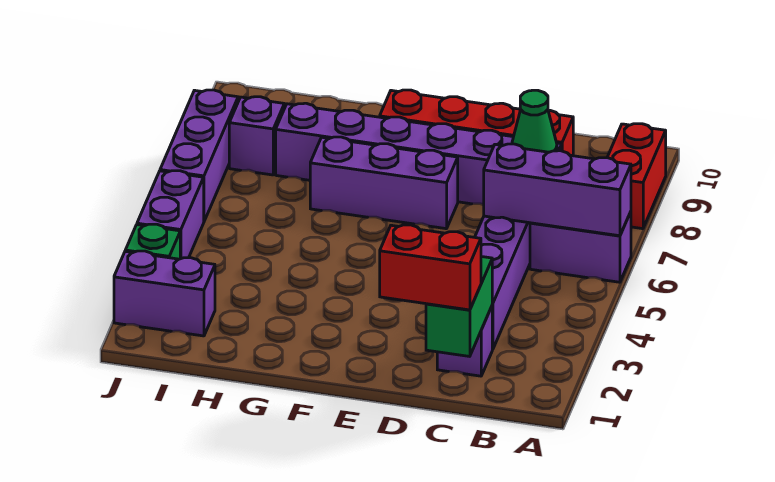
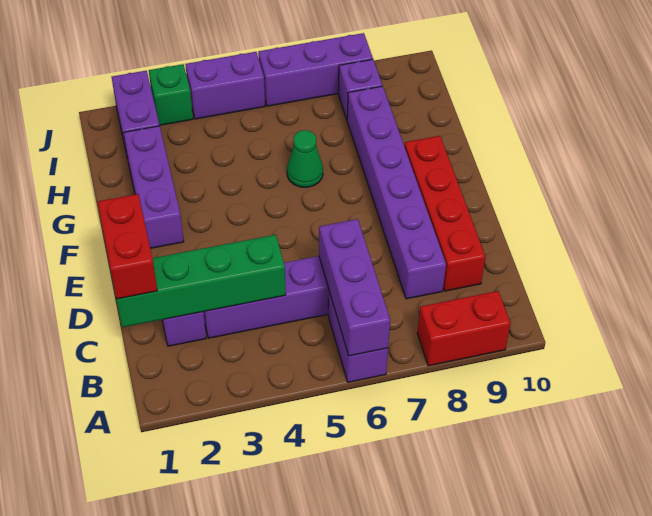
green brick C1:C2 level 2 -> green brick C1:C4 level 2
green cone C8 level 2 -> green cone G6 level 1
purple brick E7:G7 level 1 -> purple brick F2:H2 level 1

